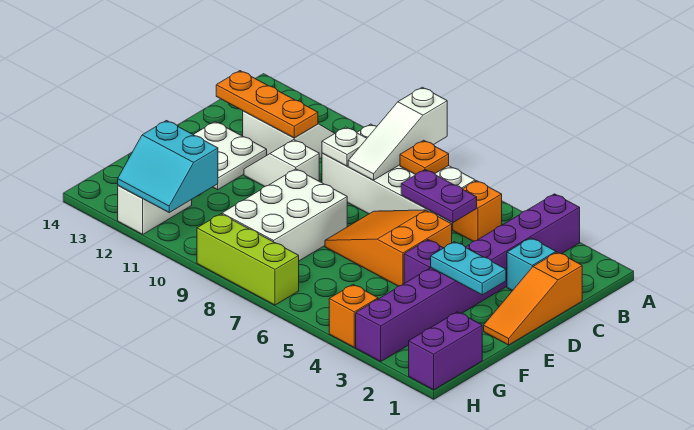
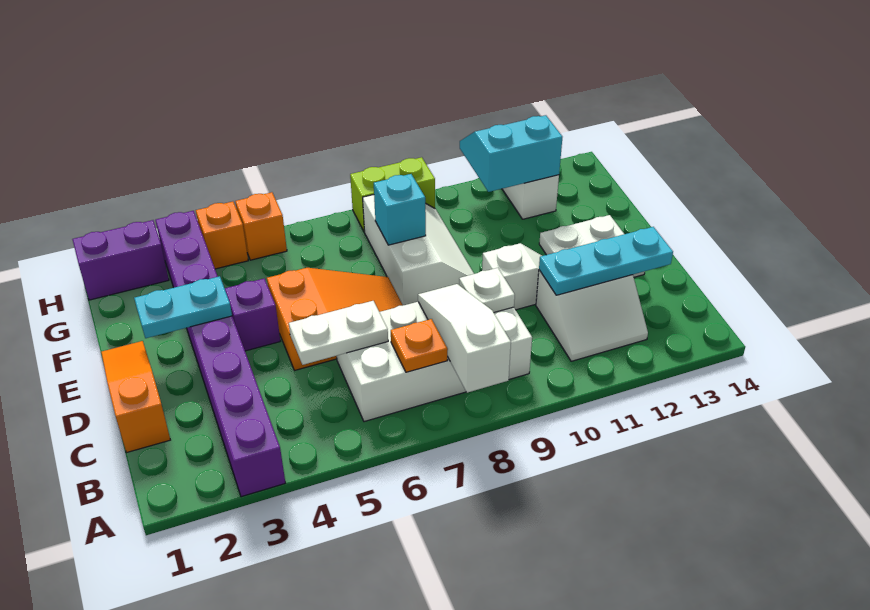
orange brick B5 level 1 -> orange brick H5 level 1
cyan brick C2 level 1 -> cyan brick F8 level 2
purple plate C5:C6 level 2 -> white plate C5:C6 level 2
orange plate C11:C13 level 2 -> cyan plate C11:C13 level 2
white brick E8:G9 level 1 -> white slope E8:G9 level 1 top 8
purple brick G1:H1 level 1 -> purple brick H1:H2 level 1
lime brick H7:H9 level 1 -> lime brick H8:H9 level 1

